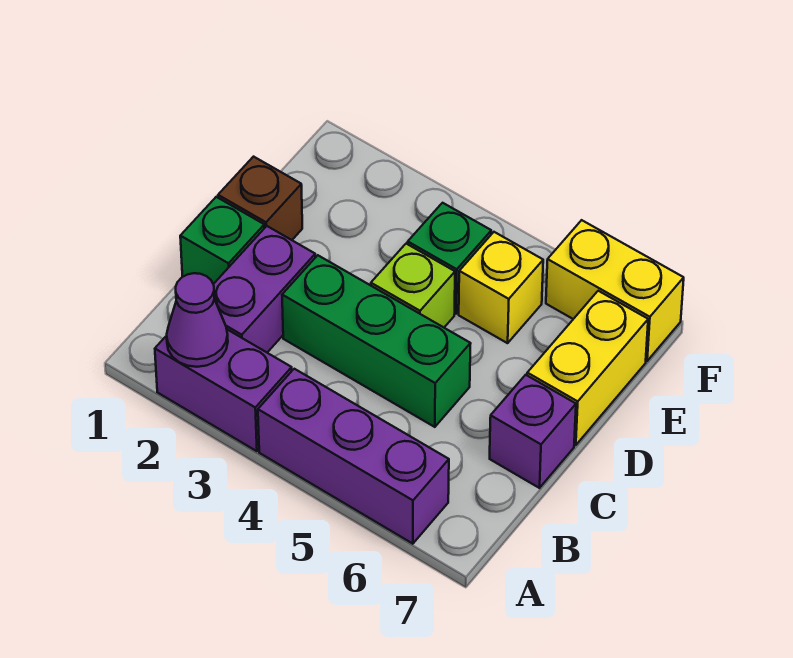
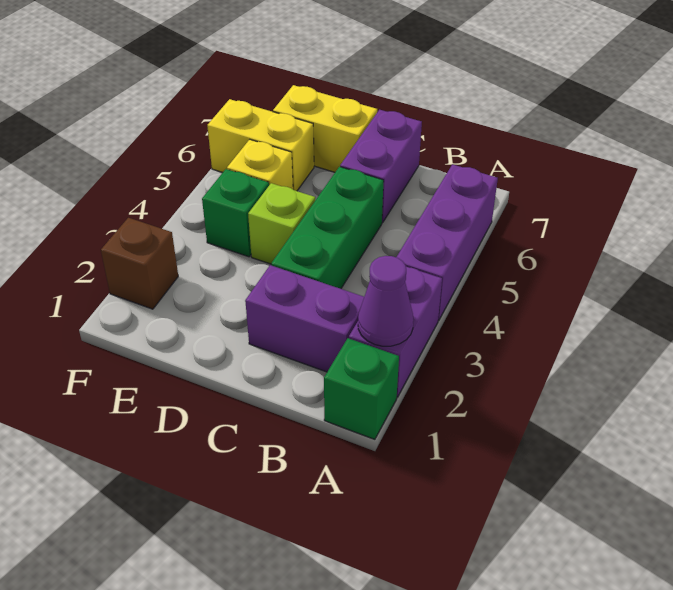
green brick C1 level 1 -> green brick A1 level 1
purple brick C7 level 1 -> purple brick C6:C7 level 1
brown brick D1 level 1 -> brown brick F2 level 1
yellow brick F6:F7 level 1 -> yellow brick E6:F6 level 1

